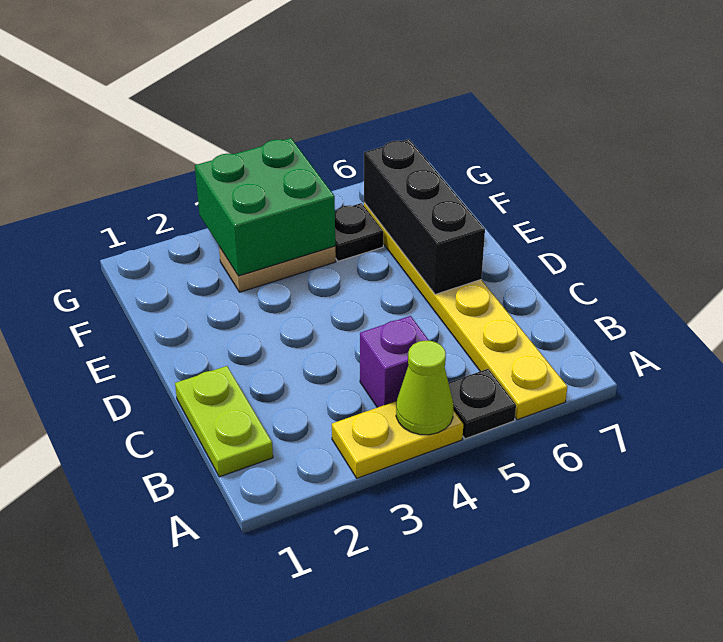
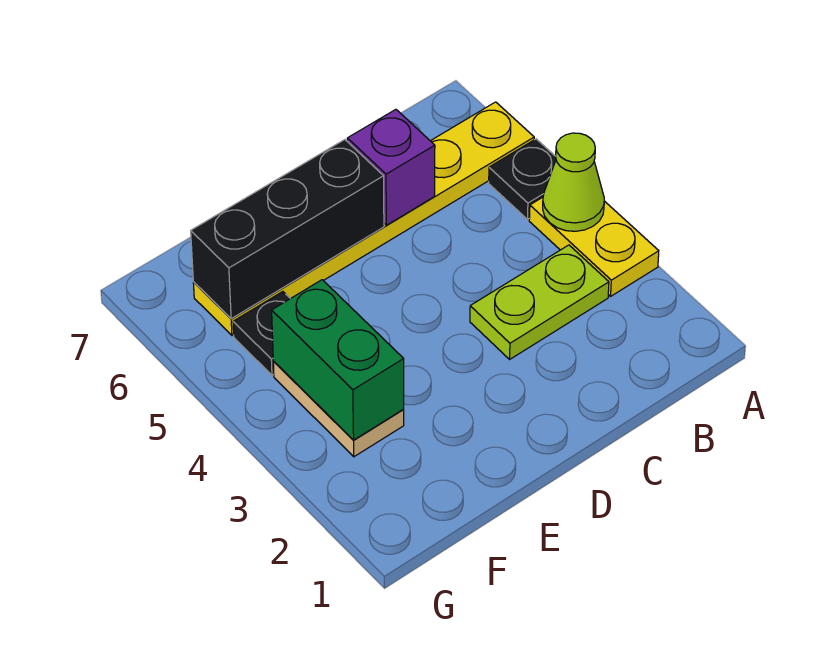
lime plate B1:C1 level 1 -> lime plate B3:C3 level 1
purple brick B4 level 1 -> purple brick C6 level 2
green brick F3:G4 level 2 -> green brick F3:F4 level 2

